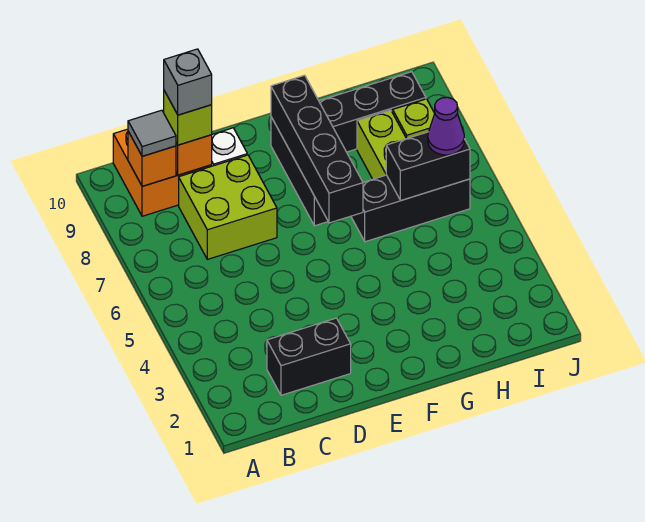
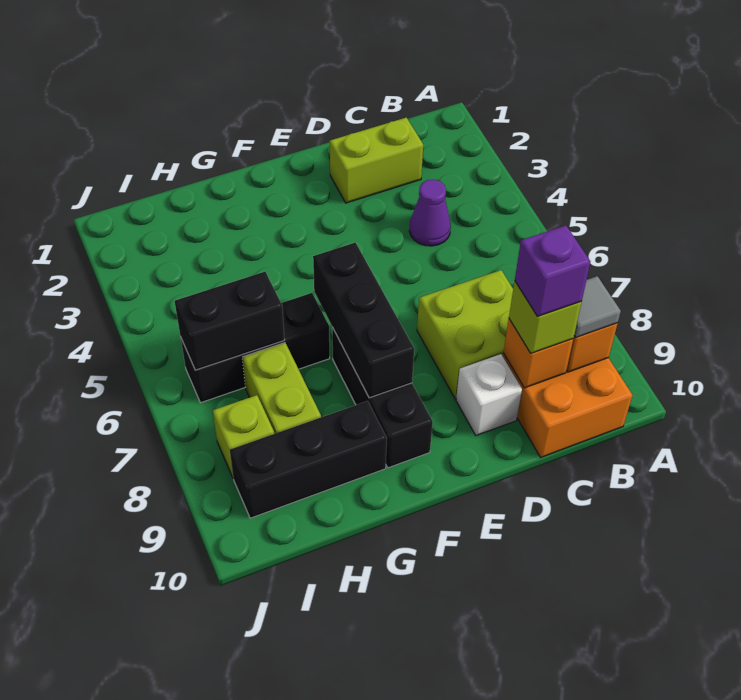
black brick C2:D2 level 1 -> lime brick C2:D2 level 1
grey brick C9 level 4 -> purple brick C9 level 4
black brick F6:F9 level 2 -> black brick F6:F8 level 2
purple cone I6 level 3 -> purple cone C4 level 1

